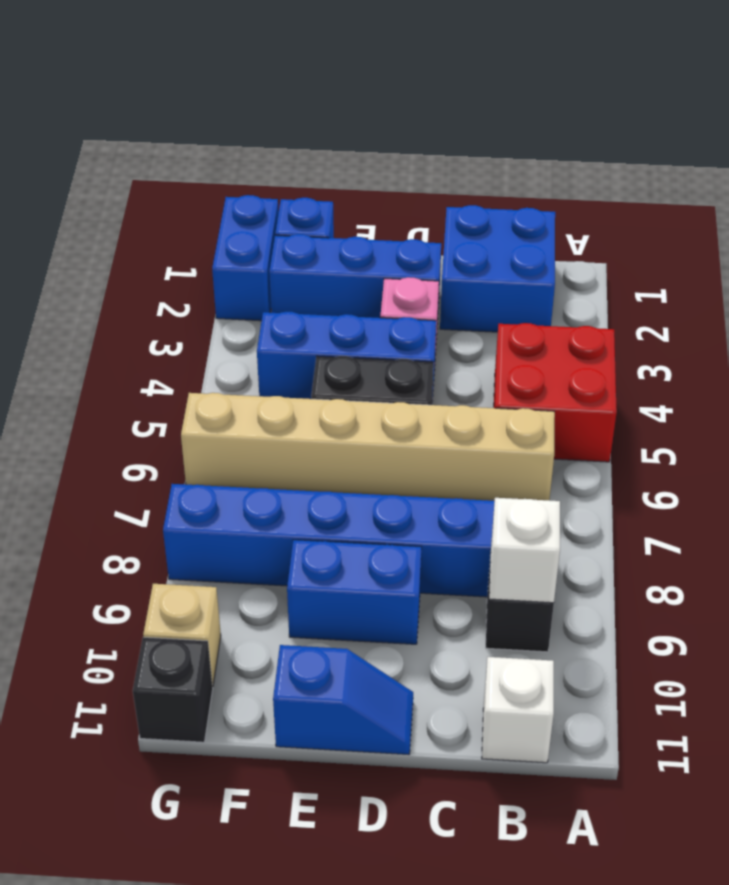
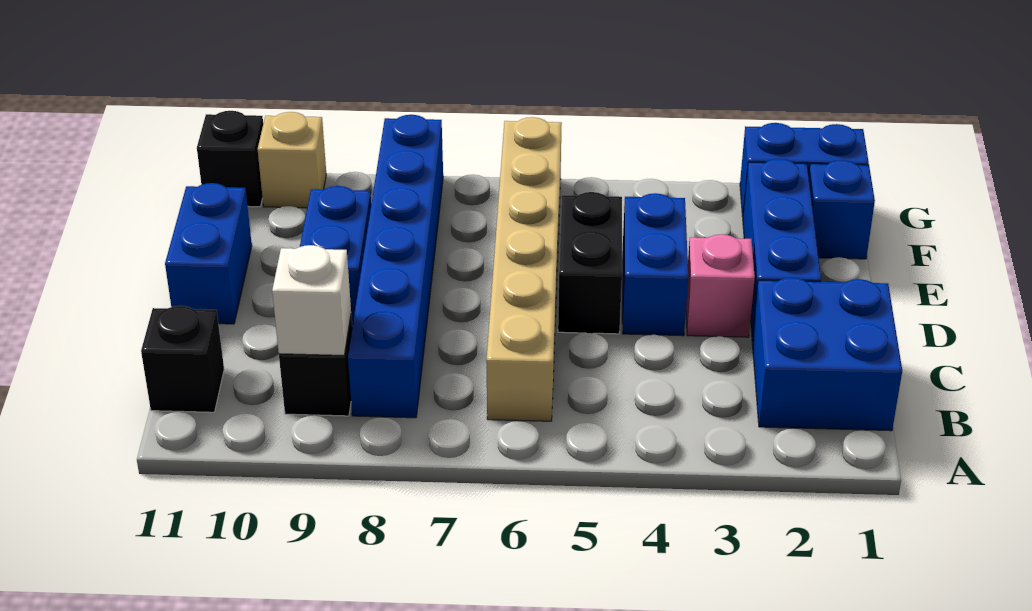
red brick A4:B5 level 1 -> none
white brick B11 level 1 -> black brick B11 level 1
blue brick D4:F4 level 1 -> blue brick D4:E4 level 1
blue slope D11:E11 level 1 top E -> blue brick D11:E11 level 1

